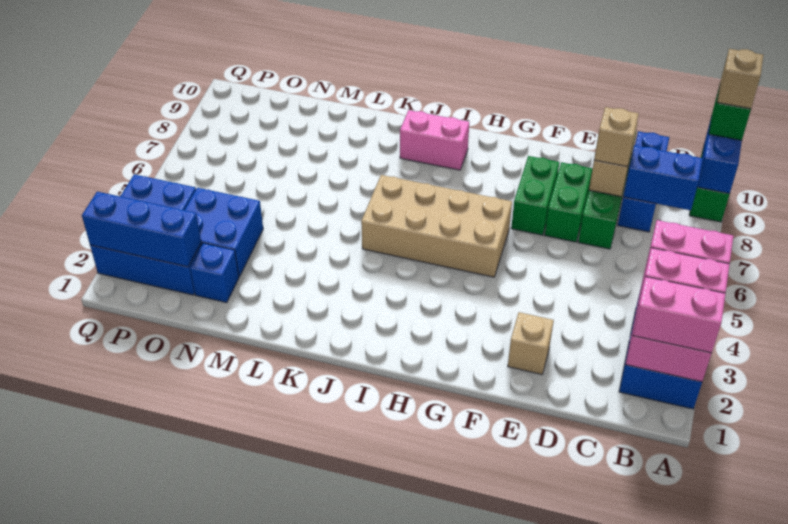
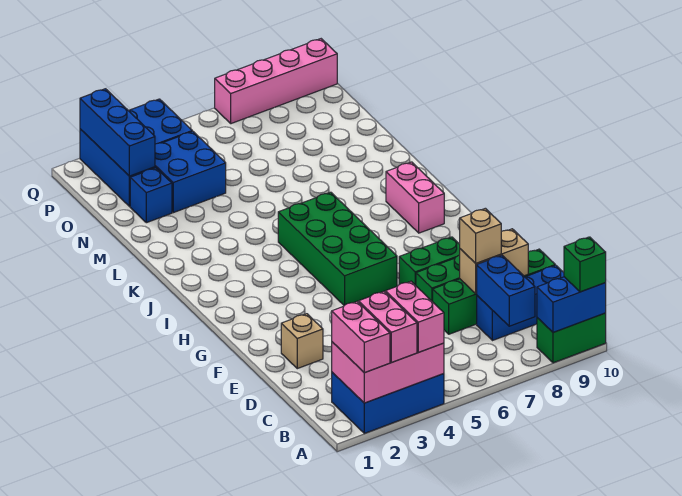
tan brick A10 level 4 -> none
tan brick G5:J6 level 1 -> green brick G5:J6 level 1
none -> pink brick Q7:Q10 level 1

